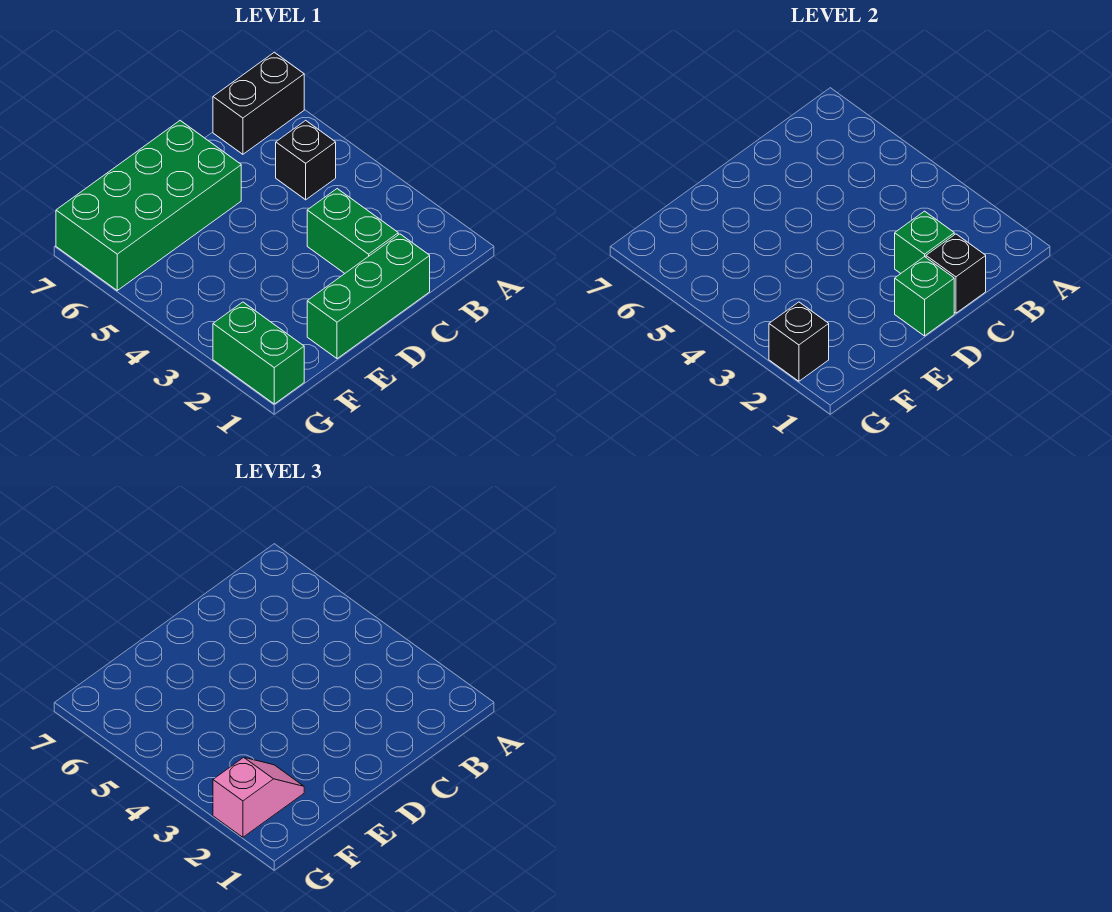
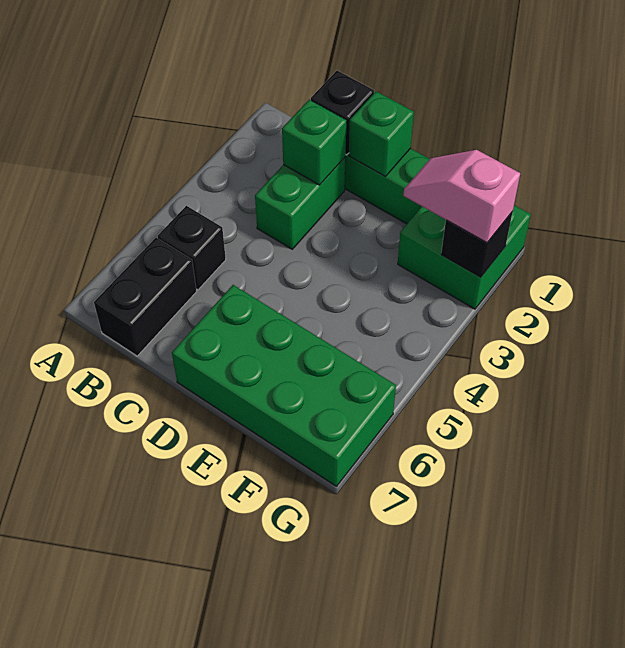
black brick A7:B7 level 1 -> black brick B6:B7 level 1
green brick G1:G2 level 1 -> green brick F1:G2 level 1

